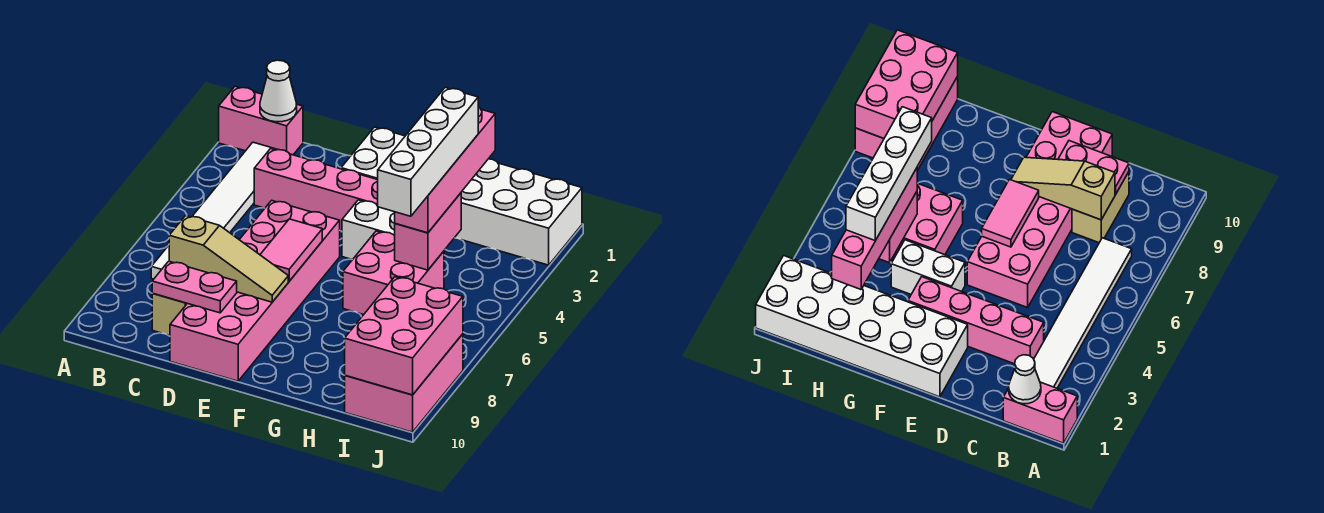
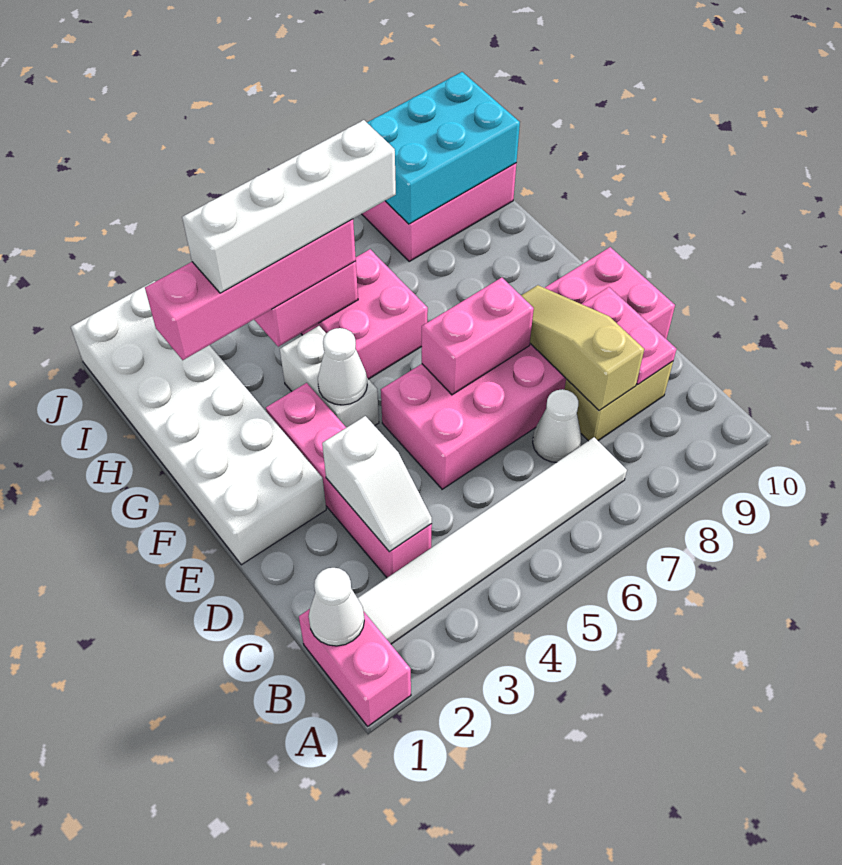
none -> white slope C3:D3 level 2 top D
none -> white cone C7 level 1
pink tile E6:E7 level 2 -> pink brick E6:E7 level 2
none -> white cone F4 level 2
pink brick I8:J10 level 2 -> cyan brick I8:J10 level 2

